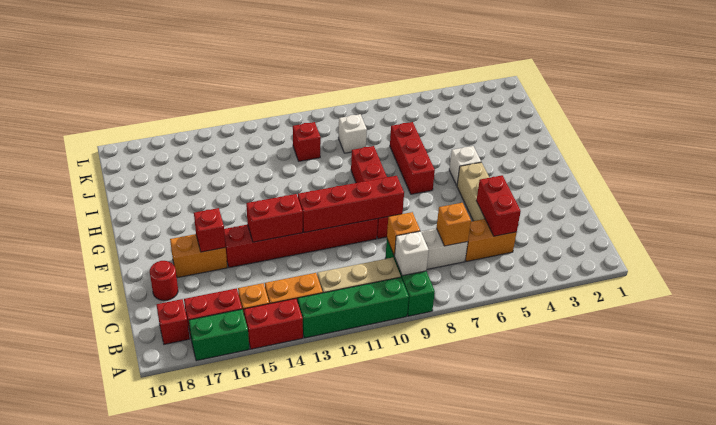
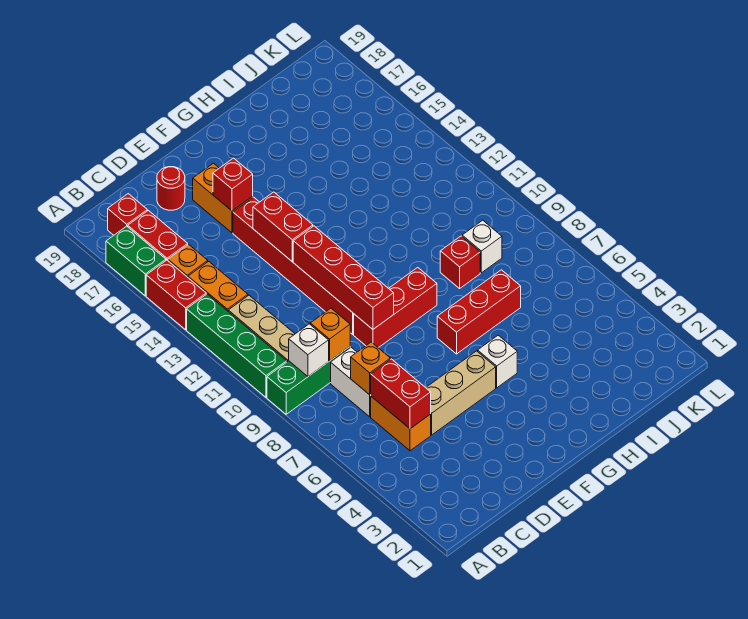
red brick C5:D5 level 2 -> red brick C5:C6 level 2
red brick E9:H9 level 1 -> red brick E9:G9 level 1
red brick J11 level 1 -> red brick I9 level 1

